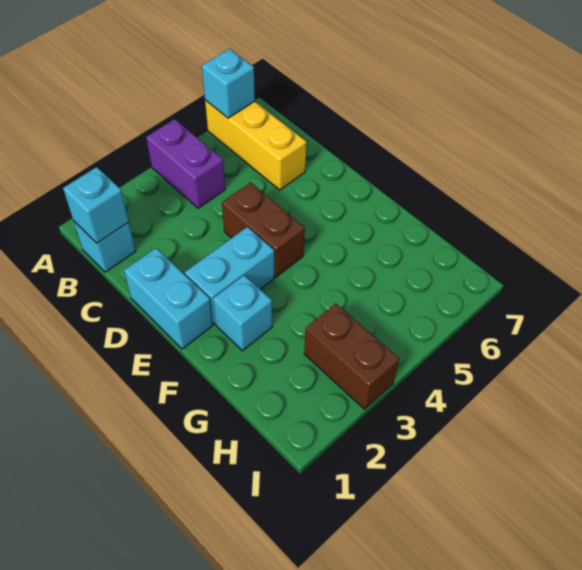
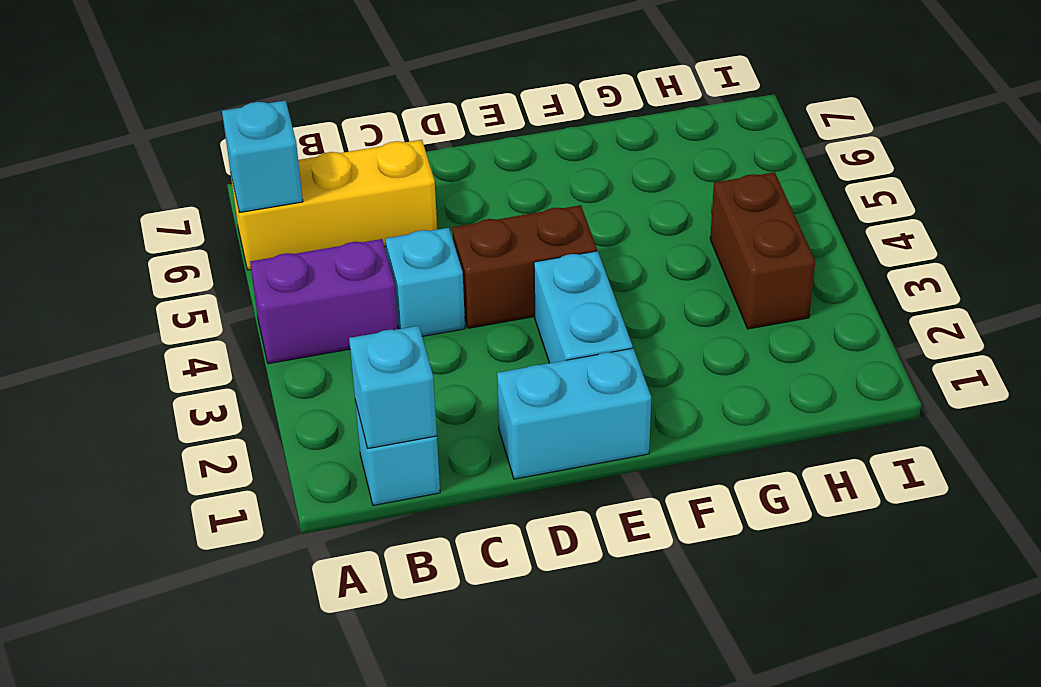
cyan brick F2 level 1 -> cyan brick C4 level 1
brown brick H3:I3 level 1 -> brown brick H3:H4 level 1

